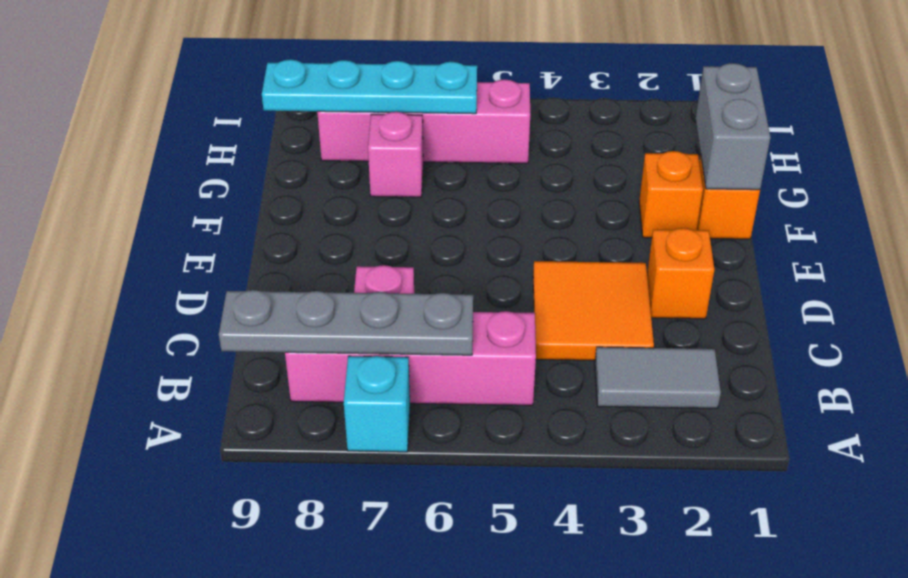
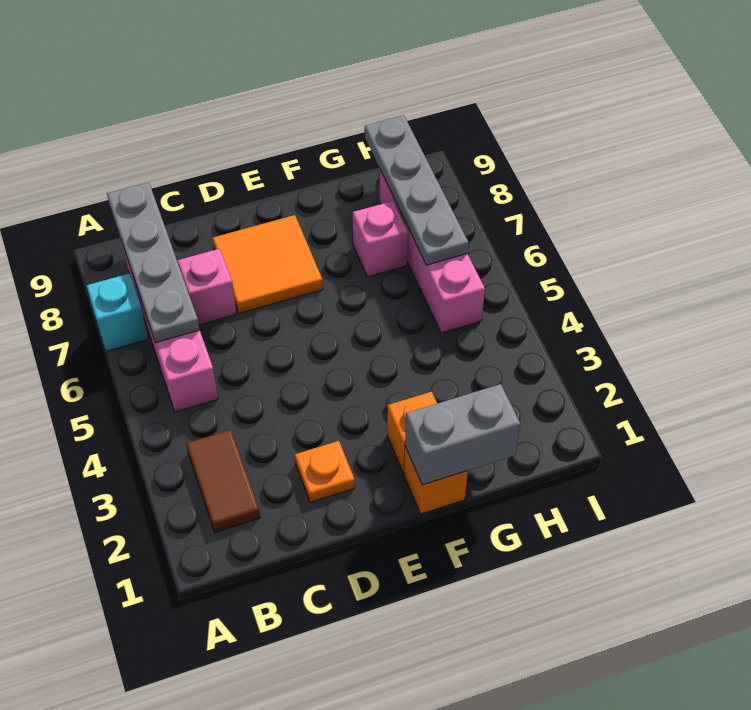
grey tile B2:B3 level 1 -> brown tile B2:B3 level 1
orange tile C3:D4 level 1 -> orange tile D7:E8 level 1
orange brick D2 level 1 -> orange plate D2 level 1
cyan plate H6:H9 level 2 -> grey plate H6:H9 level 2

